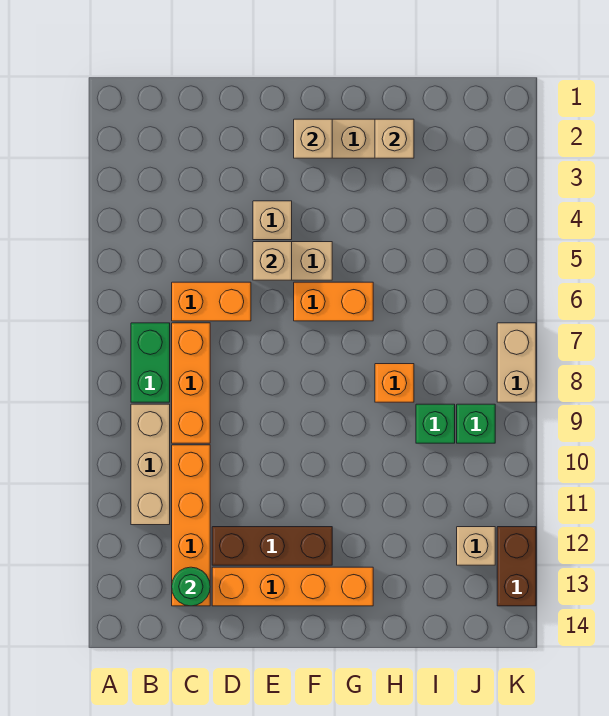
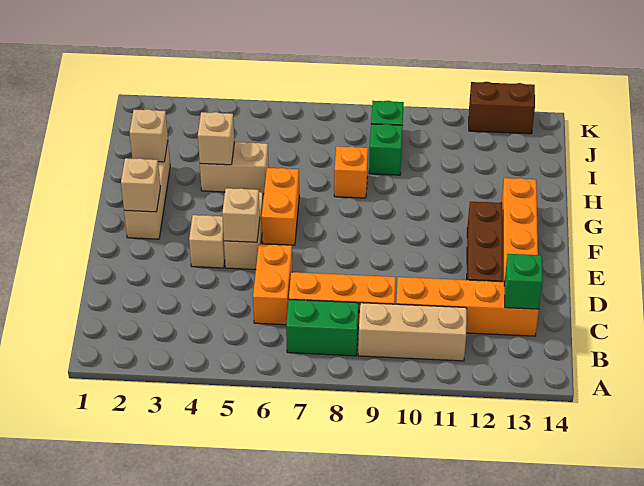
green round brick C13 level 2 -> green brick C13 level 2
tan brick J12 level 1 -> tan brick H4 level 2
tan brick K7:K8 level 1 -> tan brick H4:H5 level 1

